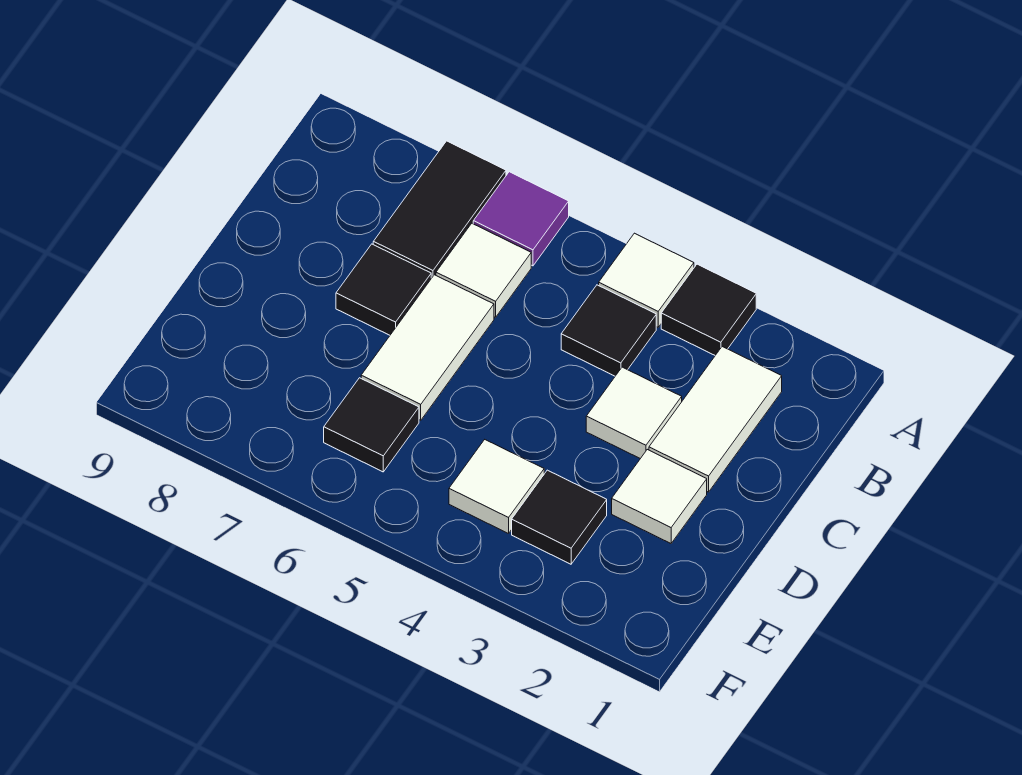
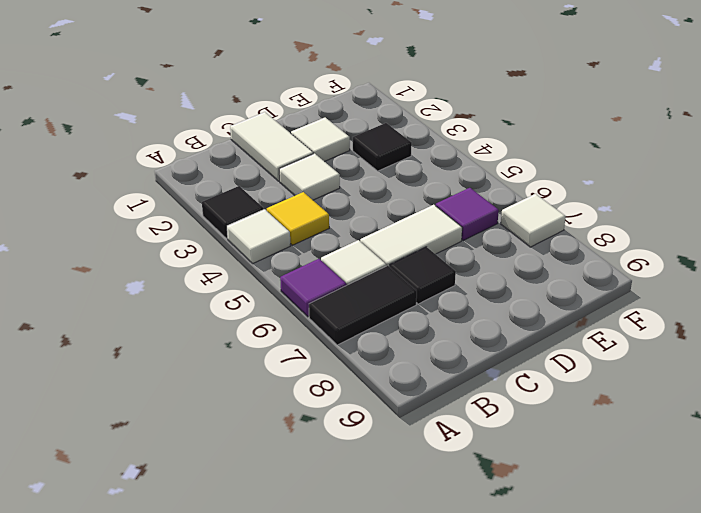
white tile B2:C2 level 1 -> white tile C1:C2 level 1
black tile B4 level 1 -> yellow tile B4 level 1
white tile E4 level 1 -> white tile F7 level 1
black tile E6 level 1 -> purple tile E6 level 1

